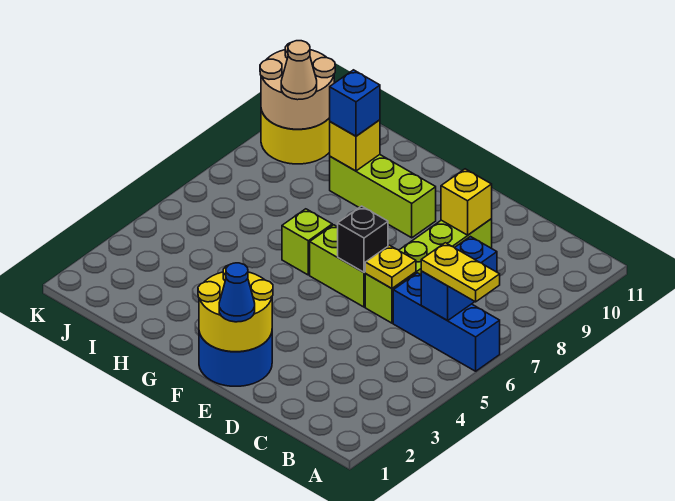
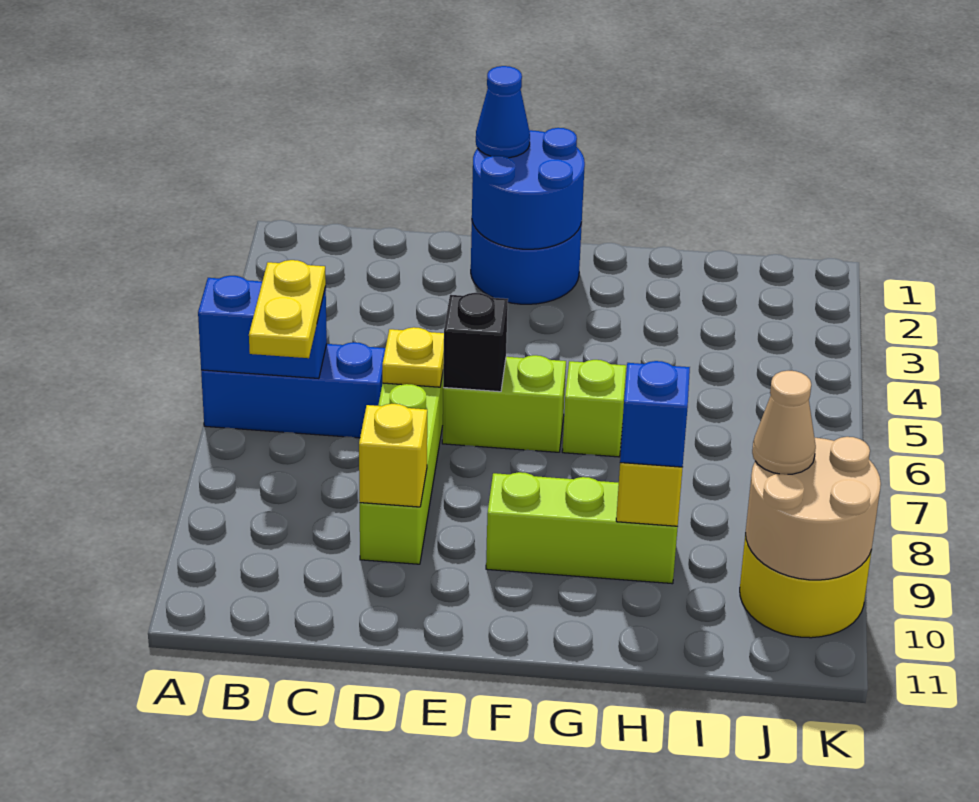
yellow plate A6:B6 level 3 -> yellow plate B6:B7 level 3
blue brick B6:B7 level 2 -> blue brick A6:B6 level 2
yellow round brick E1:F2 level 2 -> blue round brick E1:F2 level 2

